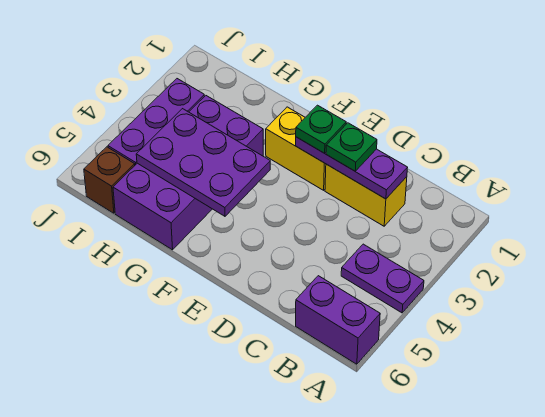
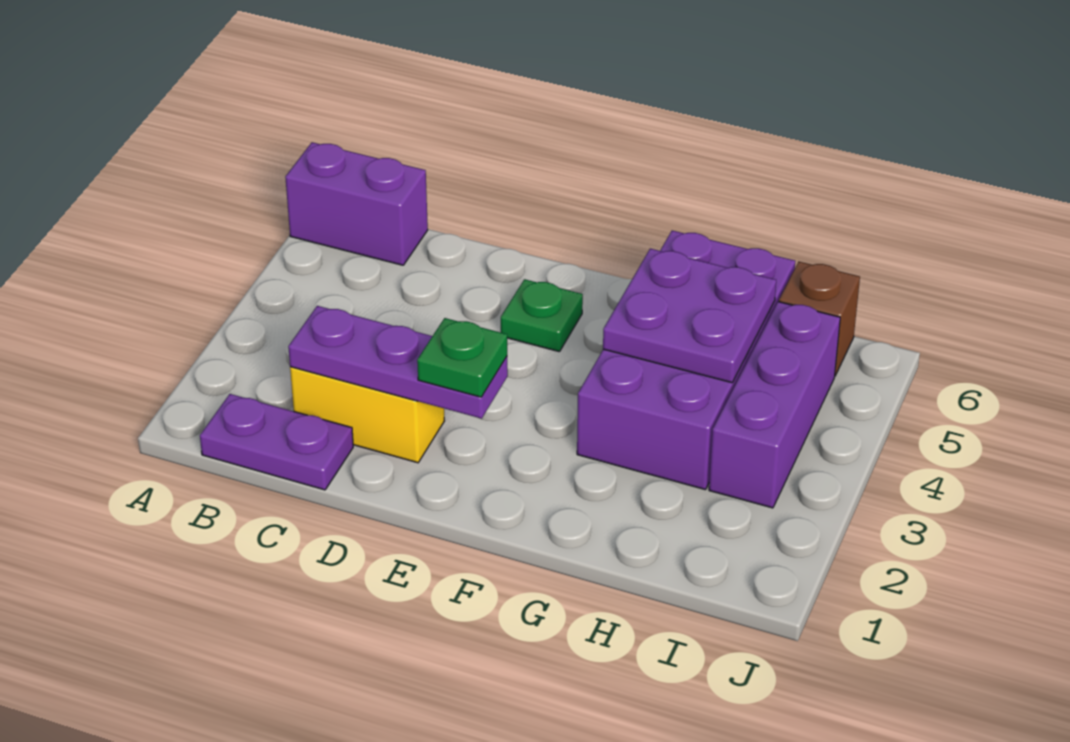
purple plate A4:B4 level 1 -> purple plate B1:C1 level 1
green plate D2 level 3 -> green plate E5 level 1
yellow brick E2:F2 level 1 -> none
purple plate F4:H5 level 2 -> purple plate G4:H5 level 2

